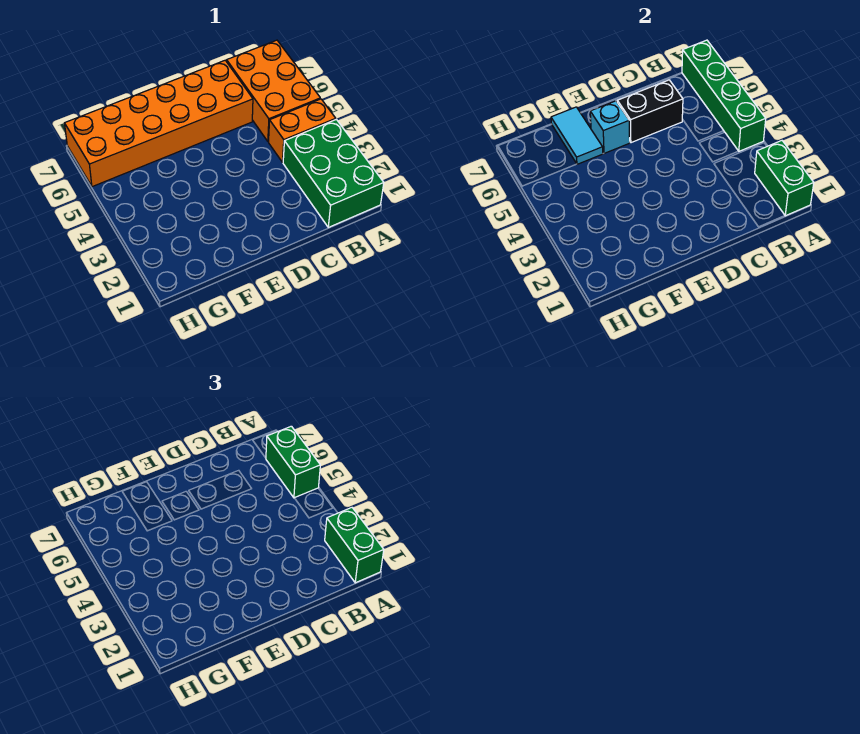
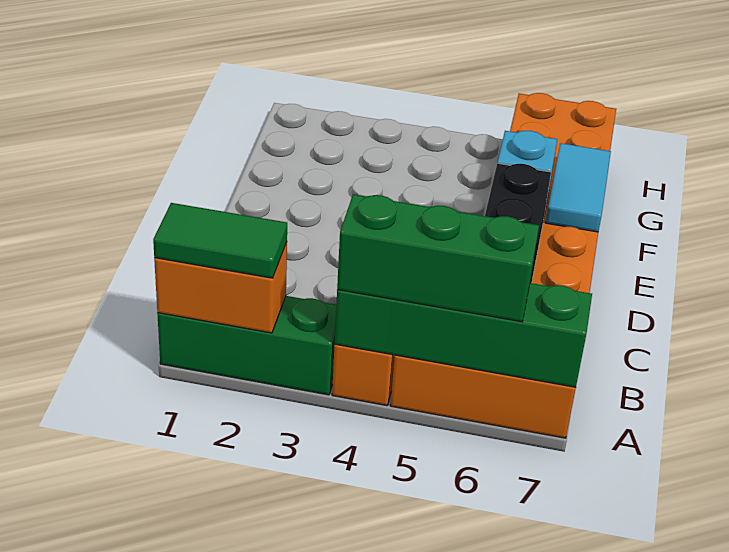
green brick A1:B3 level 1 -> green brick A1:A3 level 1
green brick A1:A2 level 2 -> orange brick A1:A2 level 2
green brick A1:A2 level 3 -> green tile A1:A2 level 3
green brick A5:A6 level 3 -> green brick A4:A6 level 3
cyan tile F6:F7 level 2 -> cyan tile E7:F7 level 2

